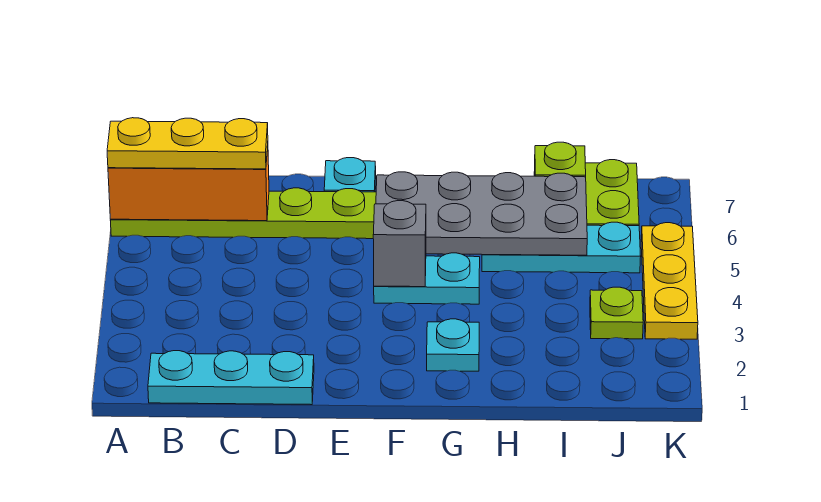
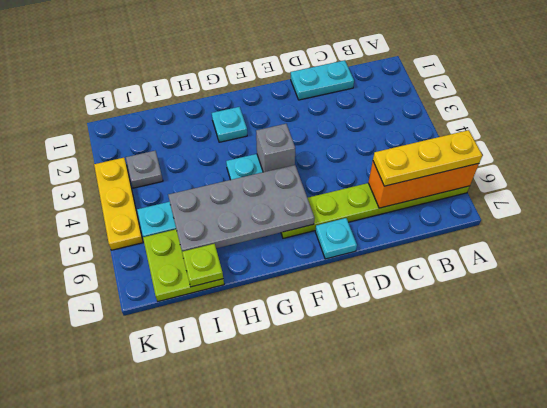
cyan plate B1:D1 level 1 -> cyan plate C1:D1 level 1
lime plate J3 level 1 -> grey plate J3 level 1

